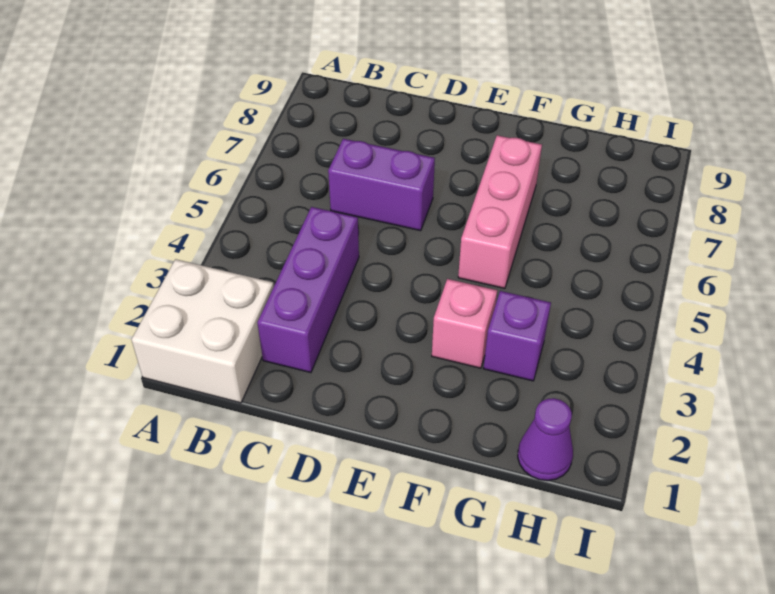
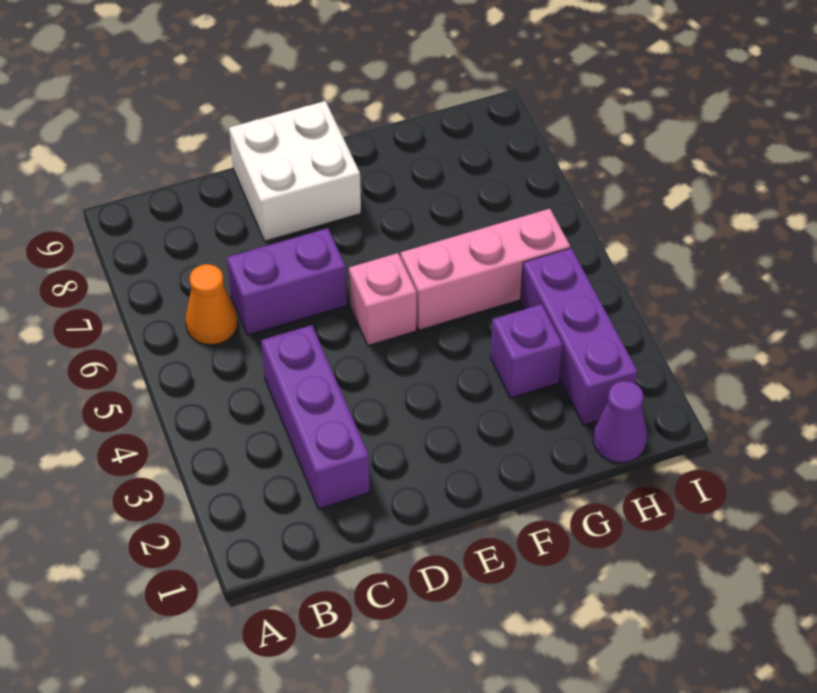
white brick A1:B2 level 1 -> white brick D8:E9 level 1
none -> orange cone B6 level 1
pink brick F3 level 1 -> pink brick E5 level 1
pink brick F5:F7 level 1 -> pink brick F5:H5 level 1
none -> purple brick H2:H4 level 1

